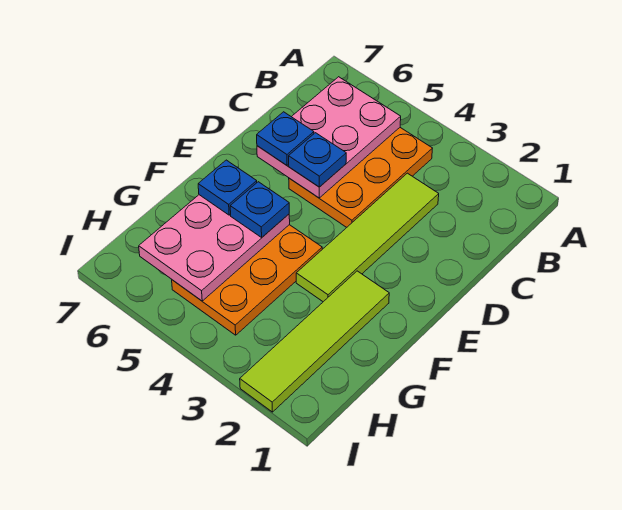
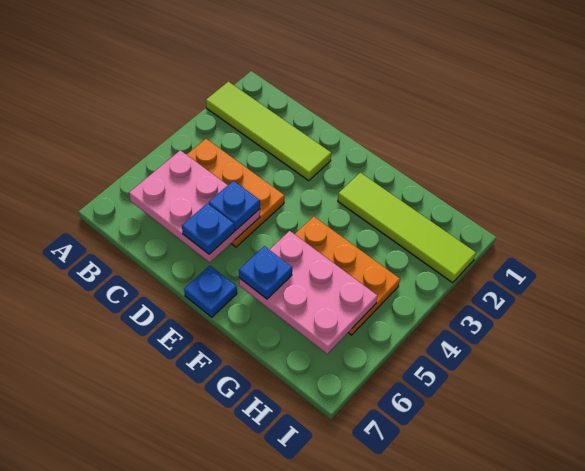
lime tile C3:F3 level 1 -> lime tile A2:D2 level 1
blue plate F5 level 3 -> blue plate E7 level 1

